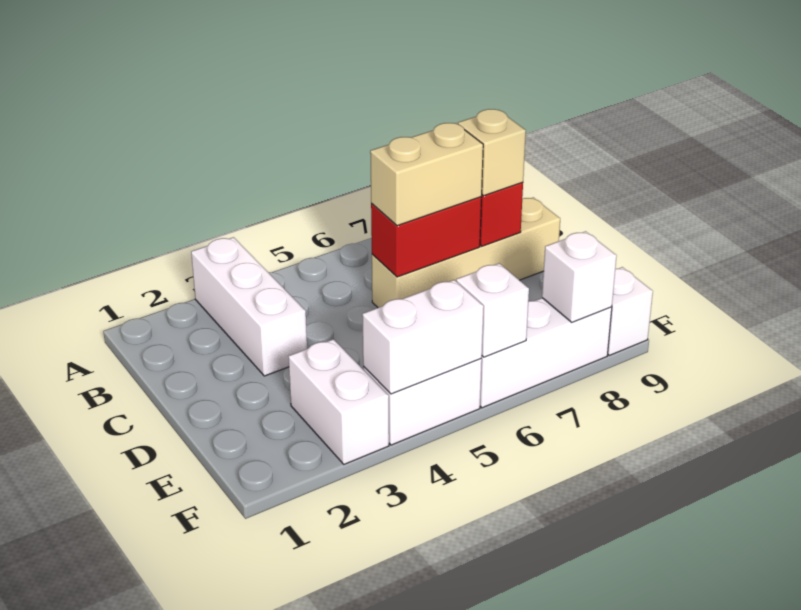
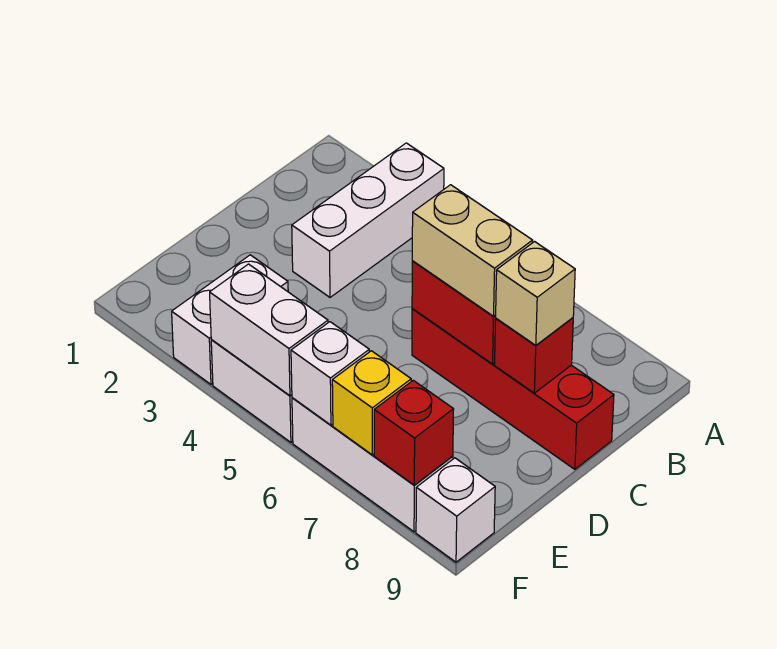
tan brick C6:C9 level 1 -> red brick C6:C9 level 1
none -> yellow brick F7 level 2
white brick F8 level 2 -> red brick F8 level 2

